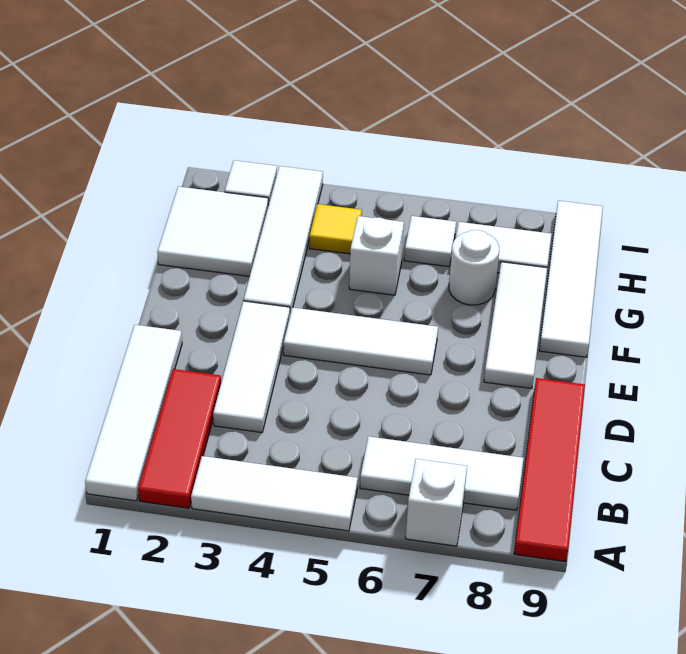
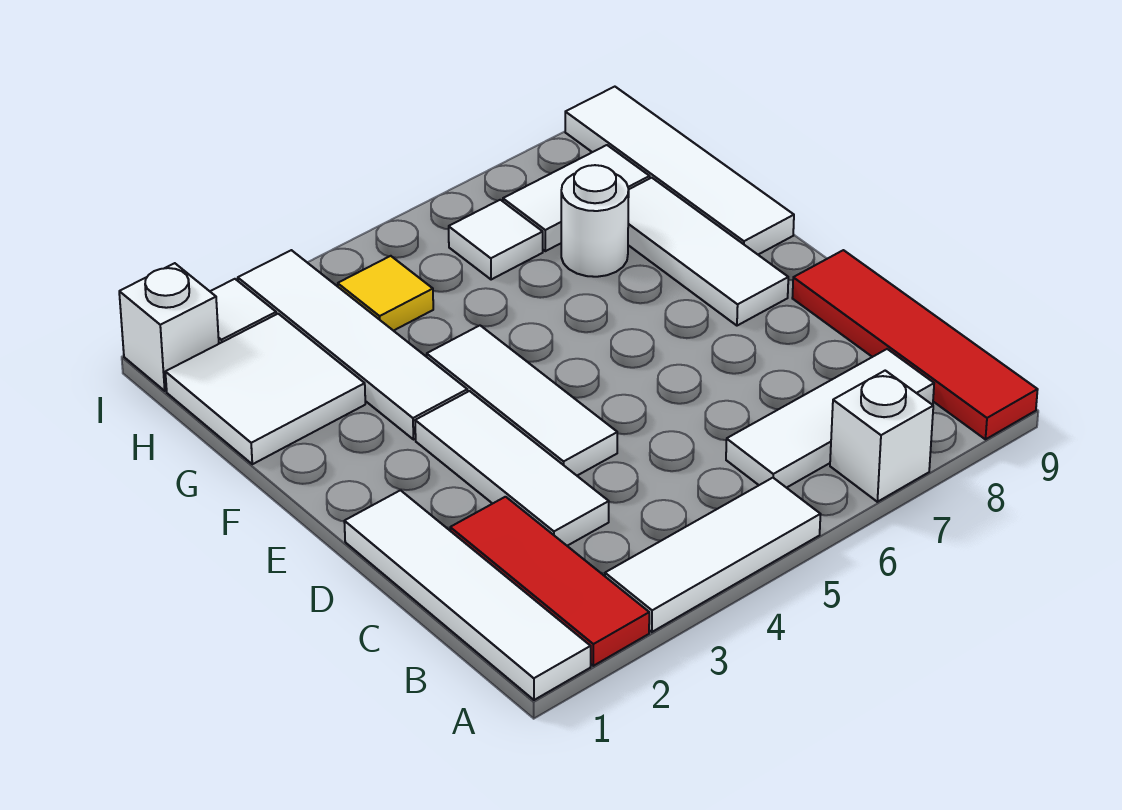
white tile E4:E6 level 1 -> white tile D4:F4 level 1
white brick G5 level 1 -> white brick I1 level 1

